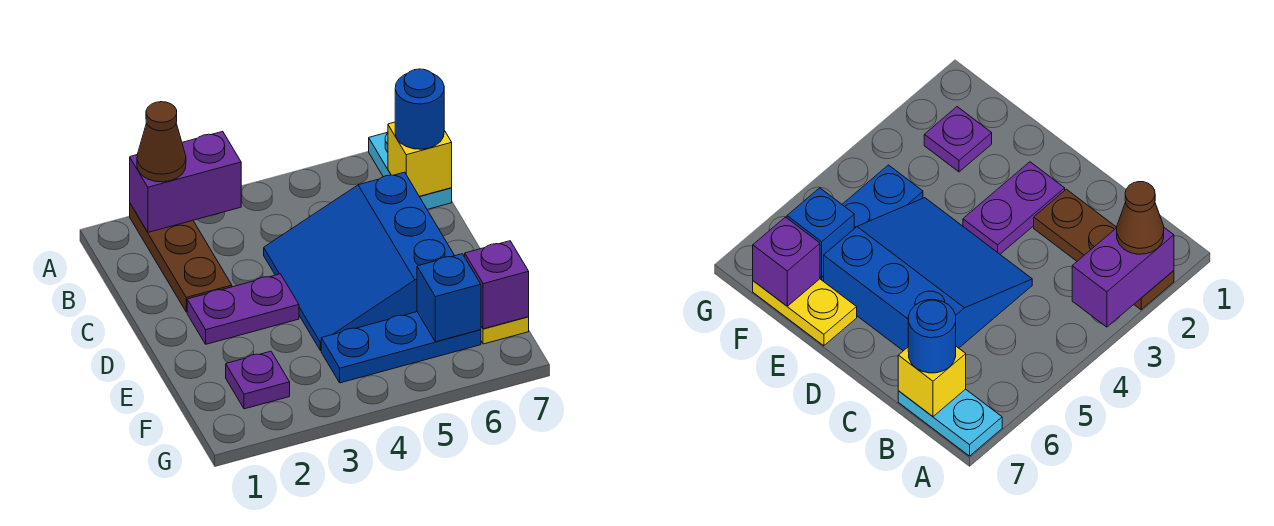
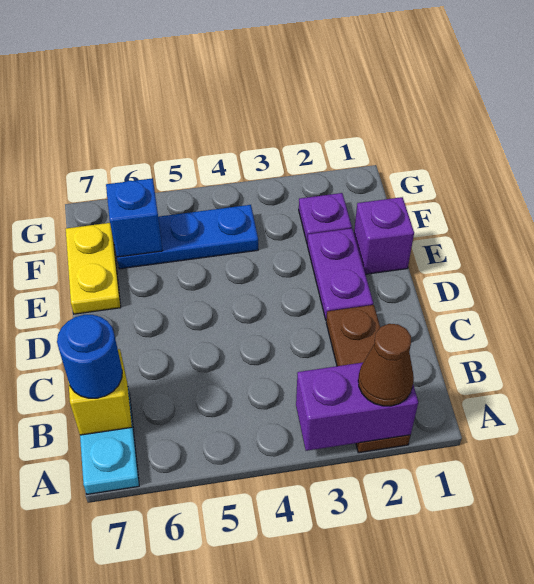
blue slope C4:E6 level 1 top 6 -> none
purple plate D2:D3 level 1 -> purple plate D2:E2 level 1
purple brick F7 level 2 -> purple brick E1 level 1

